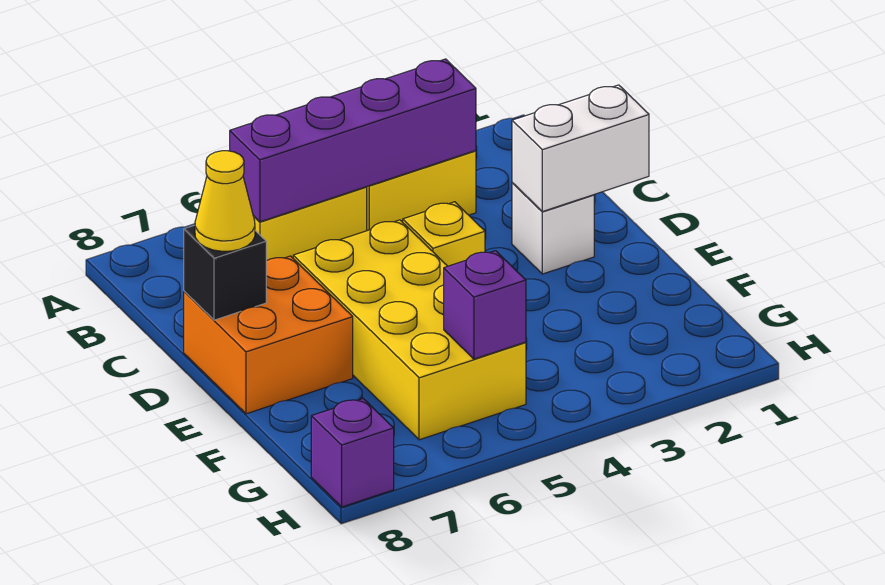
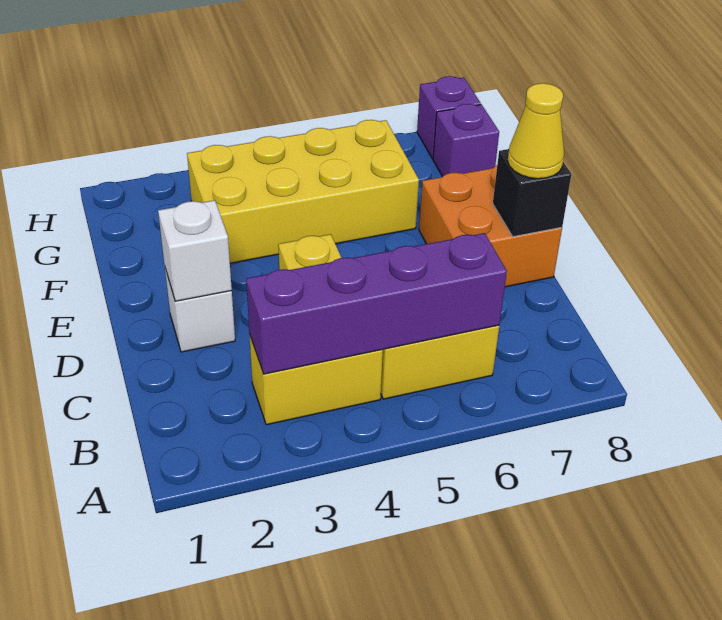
white brick D1:D2 level 2 -> white brick D2 level 2
yellow brick D5:G6 level 1 -> yellow brick F3:G6 level 1
purple brick G5 level 2 -> purple brick G8 level 1

